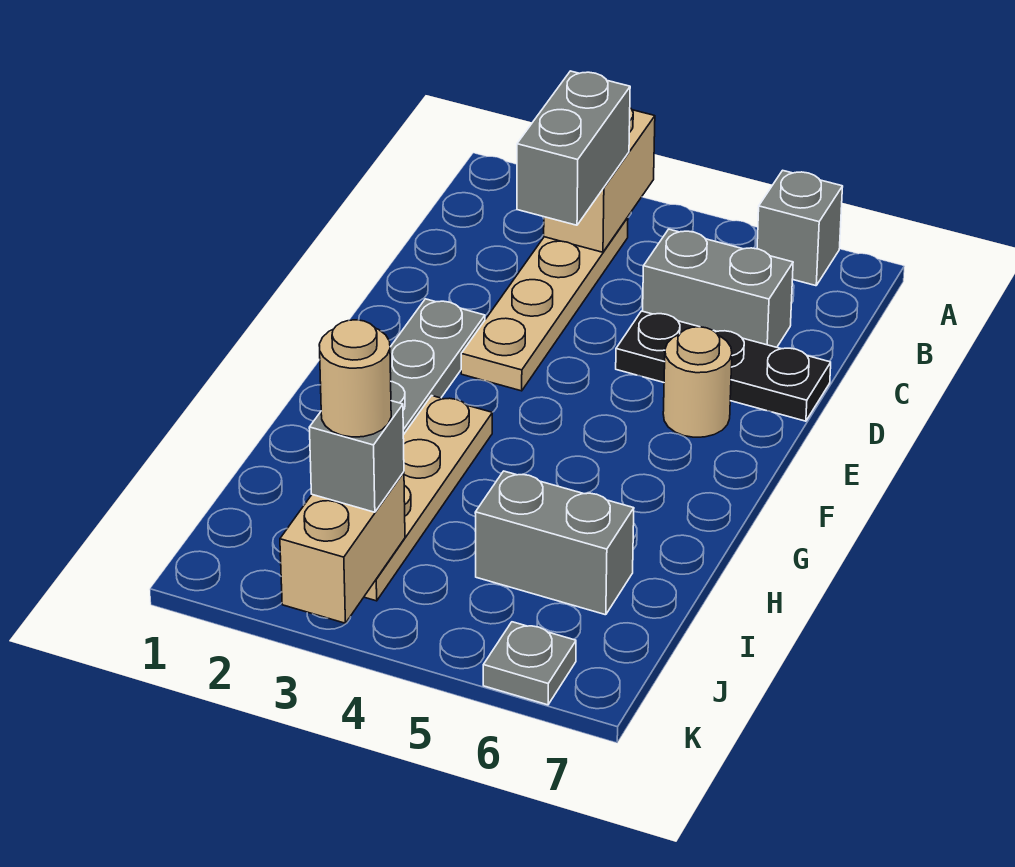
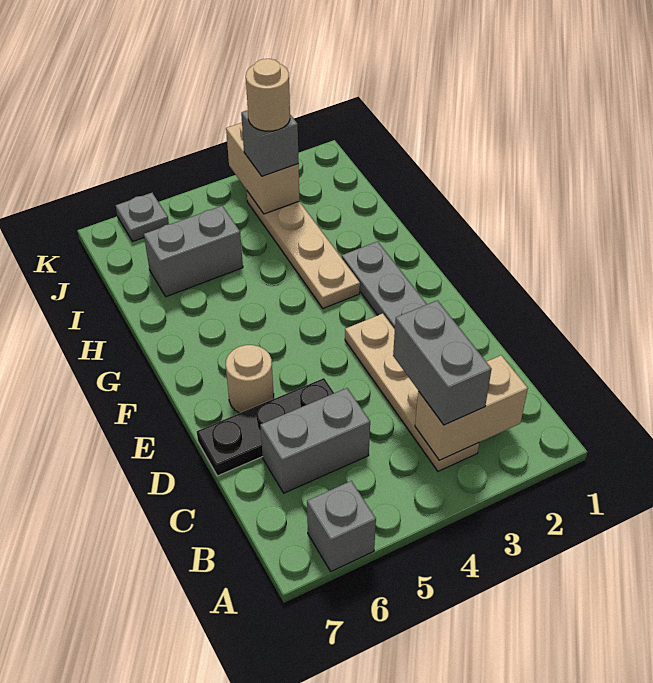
tan brick A3:B3 level 2 -> tan brick B2:B3 level 2

